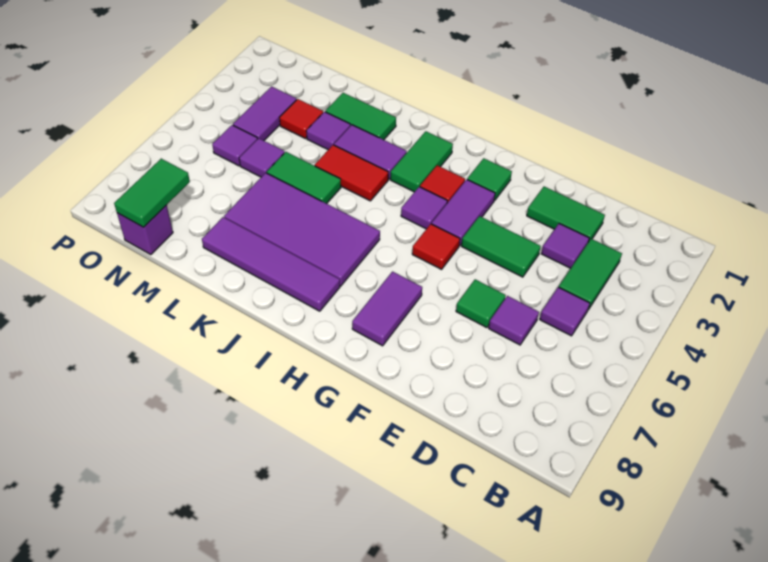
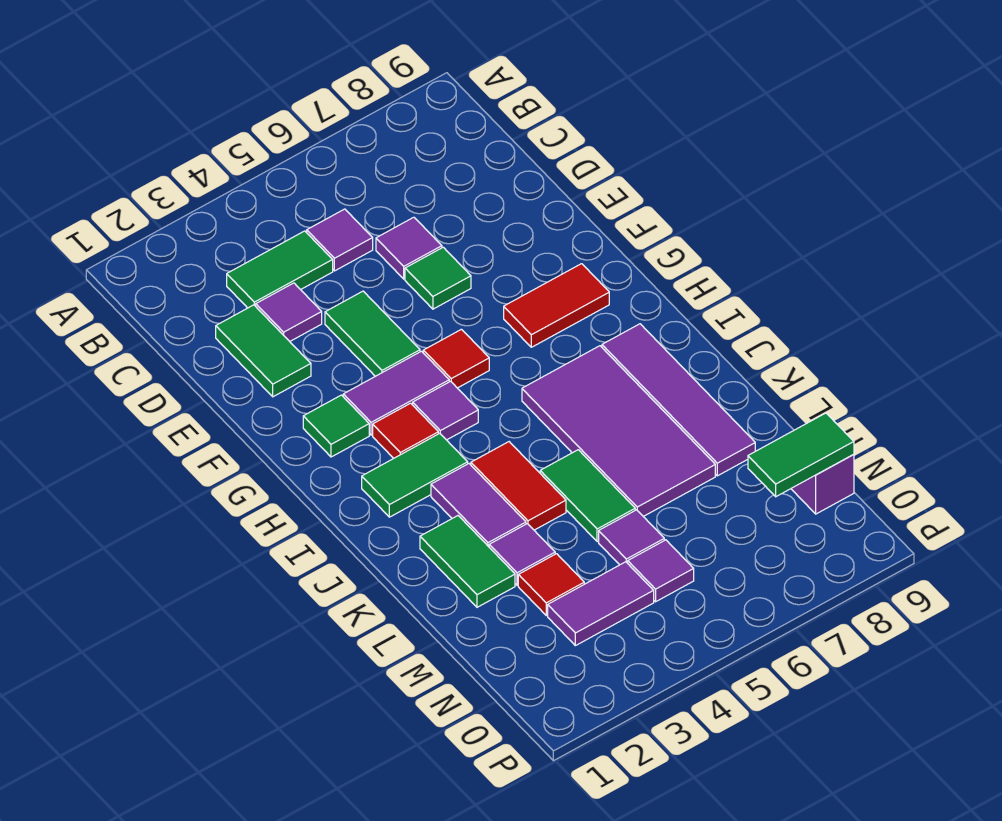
purple tile G7:G8 level 1 -> red tile G7:G8 level 1

